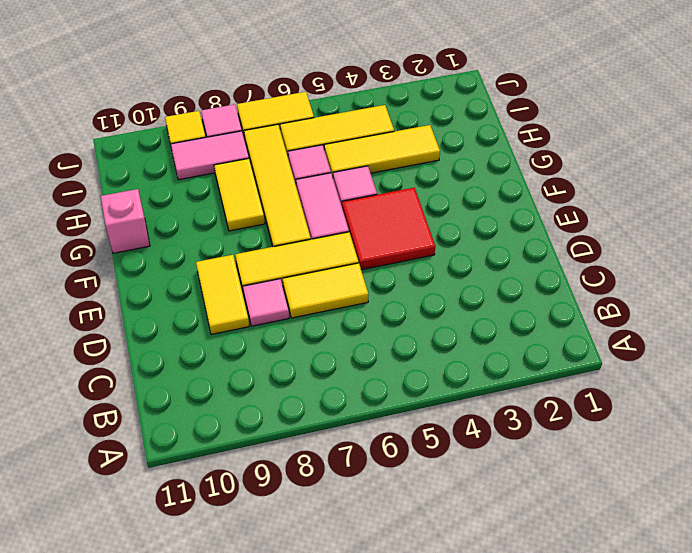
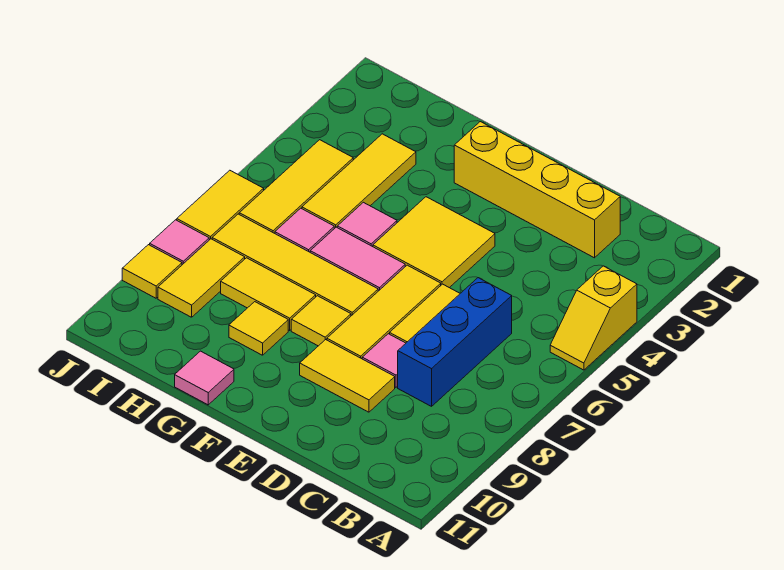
none -> yellow slope A4:A5 level 1 top 4
none -> yellow brick C2:F2 level 1
none -> blue brick C6:C8 level 1
red tile E4:F5 level 1 -> yellow tile E4:F5 level 1
none -> yellow tile F8 level 1
none -> yellow tile G9 level 1
pink brick G11 level 1 -> pink tile G11 level 1
pink tile I8:I9 level 1 -> yellow tile I8:I9 level 1

